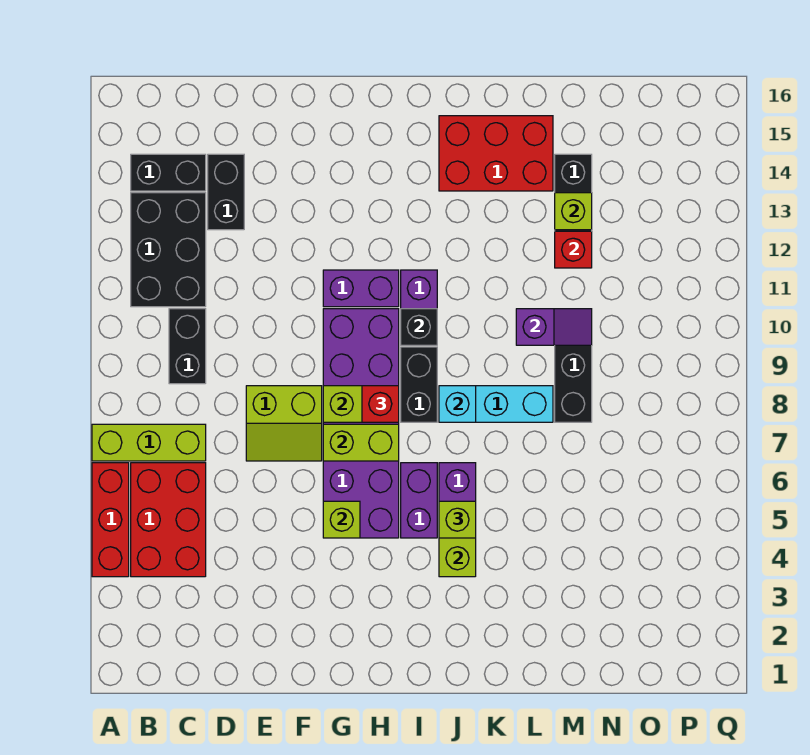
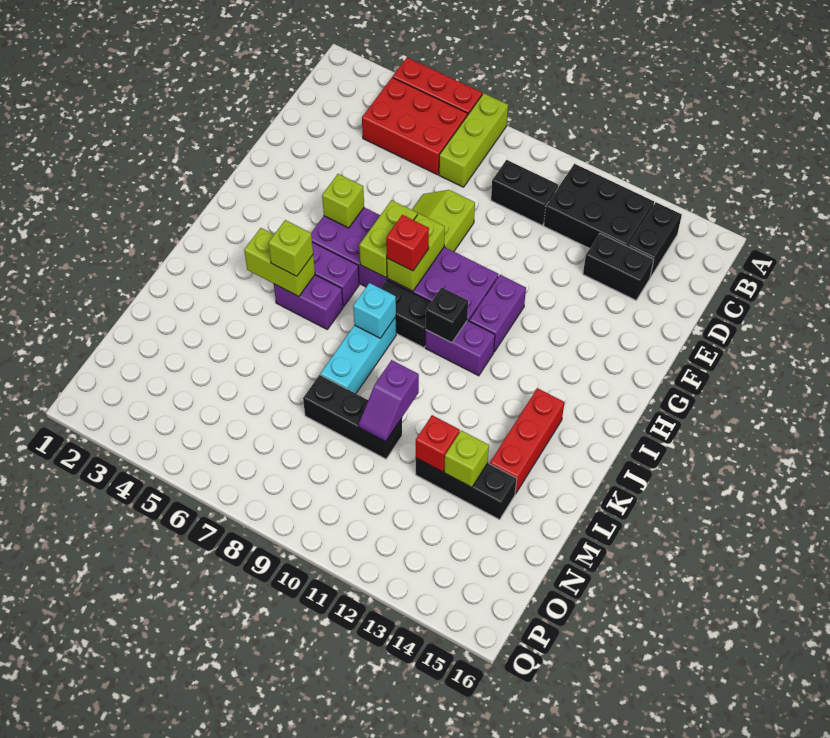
red brick J14:L15 level 1 -> red brick J14:L14 level 1

